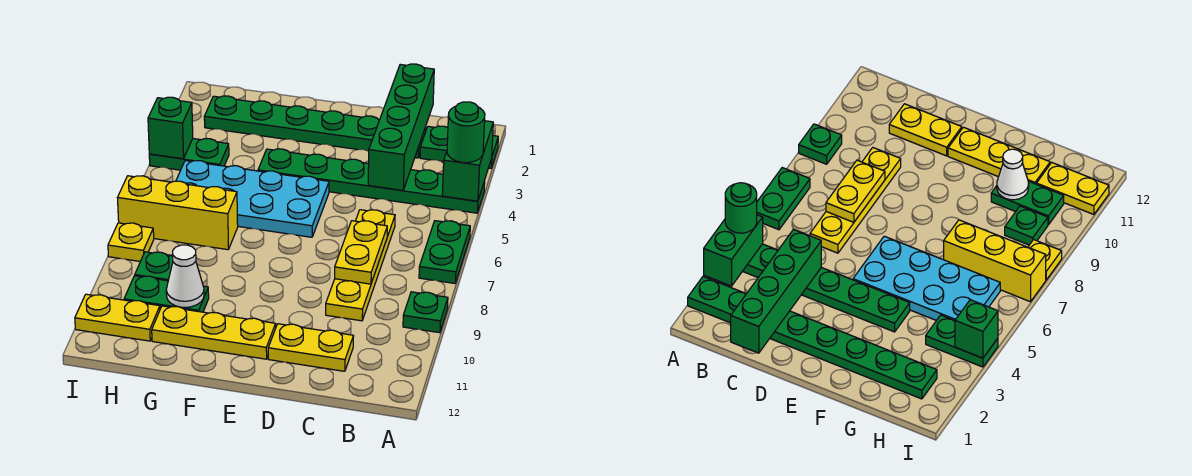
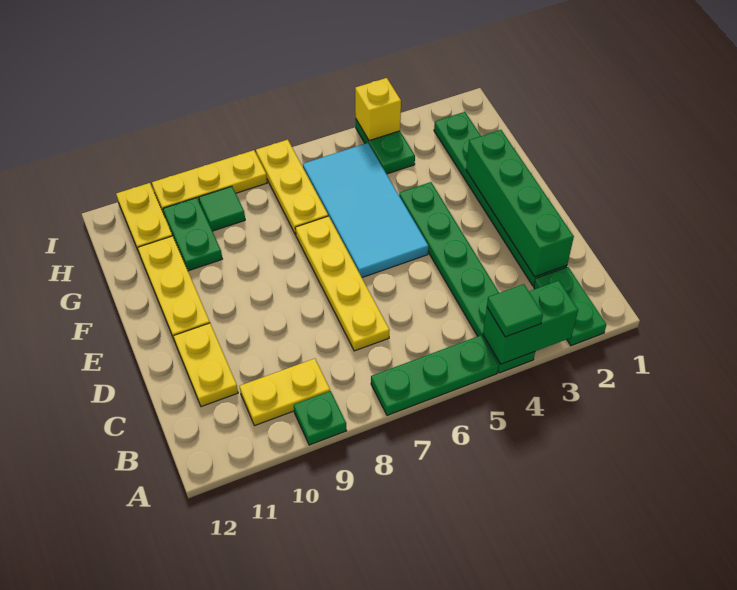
green round brick A4 level 3 -> green tile A4 level 3
green plate A6:A7 level 1 -> green plate A5:A7 level 1
green brick C1:C4 level 2 -> green brick C2:F2 level 2
yellow plate C6:C9 level 1 -> yellow plate C7:F7 level 1
yellow plate C7:C8 level 2 -> yellow plate B9:B10 level 1
cyan plate E5:H6 level 1 -> cyan tile E5:H6 level 1
yellow brick G7:I7 level 1 -> yellow plate G7:I7 level 1
white cone G10 level 2 -> none
green plate H9 level 1 -> green tile H9 level 1
green brick I4 level 2 -> yellow brick I4 level 2
yellow plate I8 level 1 -> yellow plate I8:I10 level 1

